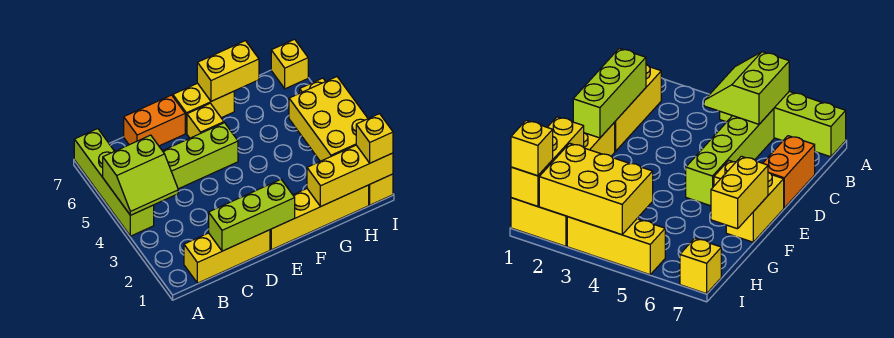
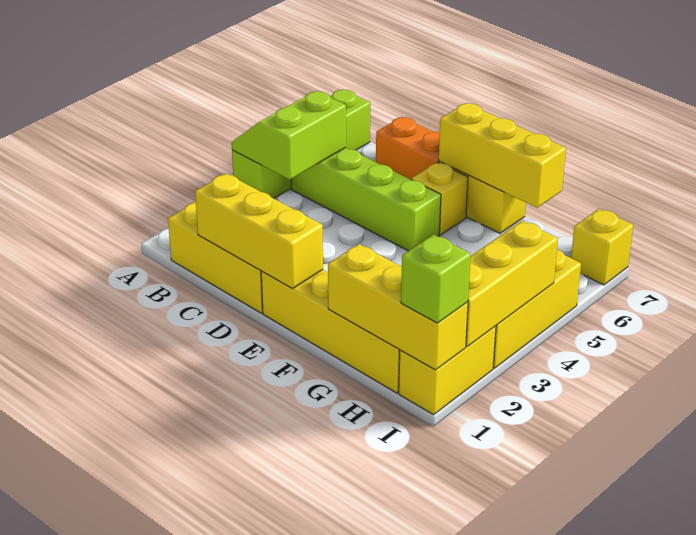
lime slope A4:B5 level 2 top 5 -> lime slope A4:B5 level 2 top B
lime brick C1:E1 level 2 -> yellow brick C1:E1 level 2
yellow brick F7:G7 level 2 -> yellow brick E7:G7 level 2
yellow brick H2:I4 level 2 -> yellow brick I2:I4 level 2
yellow brick I1 level 3 -> lime brick I1 level 3

